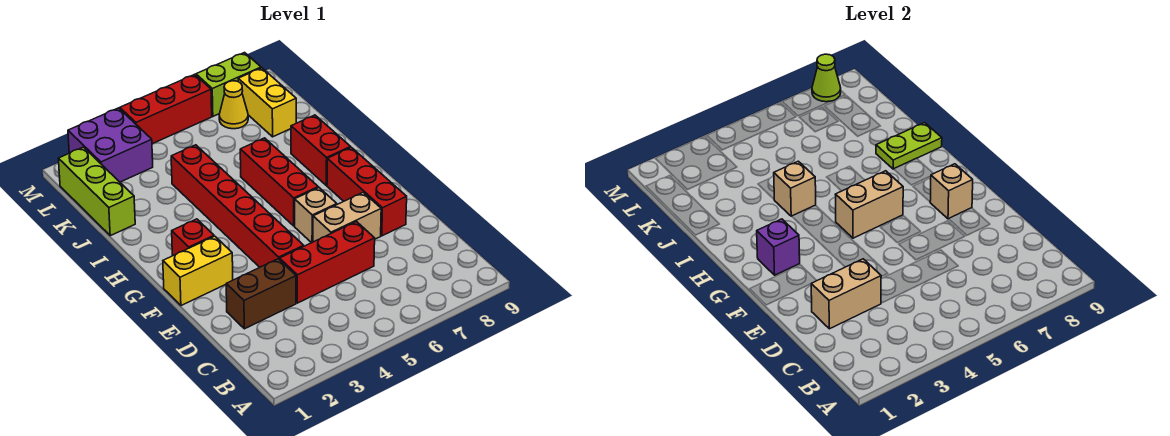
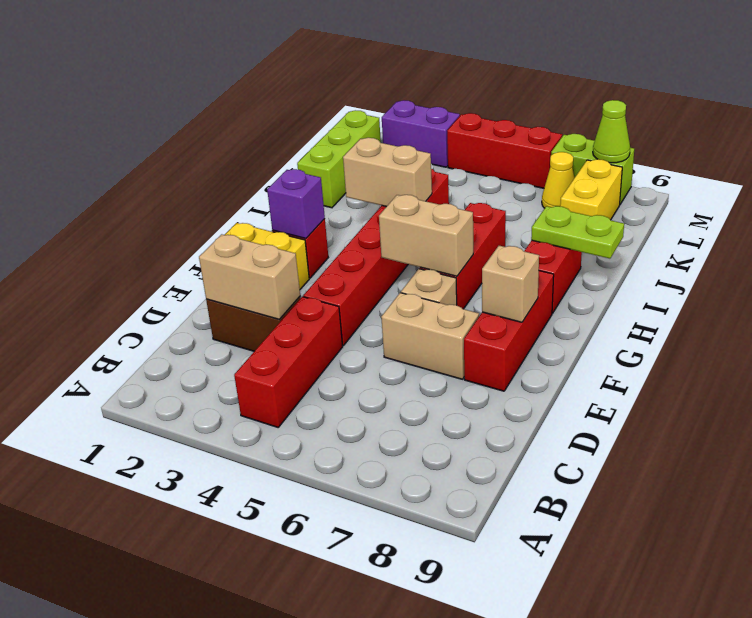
red brick D4:D6 level 1 -> red brick B4:D4 level 1
tan brick I4 level 2 -> tan brick I3:I4 level 2
purple brick L2:M3 level 1 -> purple brick M2:M3 level 1

